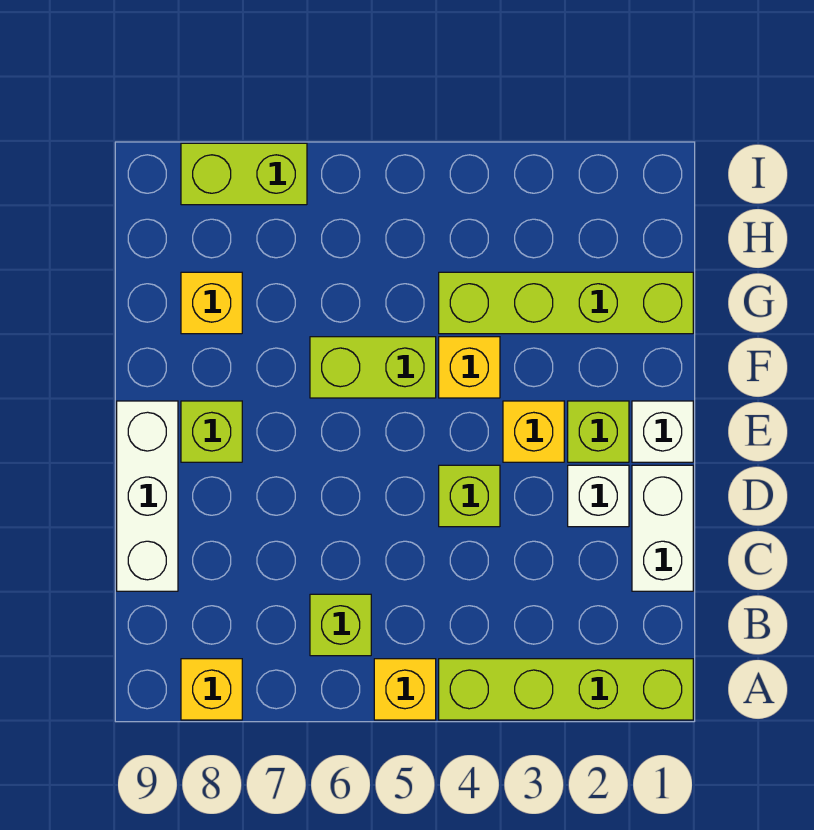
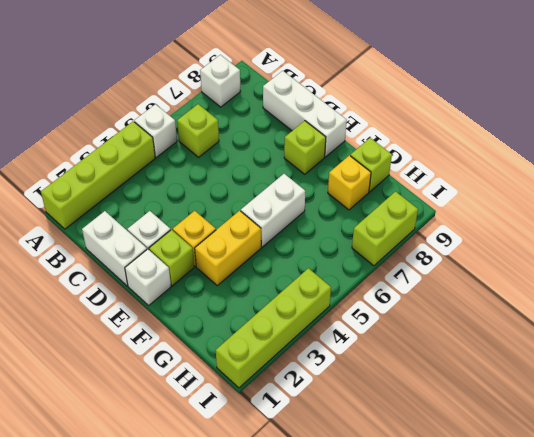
yellow brick A5 level 1 -> white brick A5 level 1
yellow brick A8 level 1 -> white brick A8 level 1
lime brick D4 level 1 -> lime brick G9 level 1
yellow brick F4 level 1 -> yellow brick F3:F4 level 1
lime brick F5:F6 level 1 -> white brick F5:F6 level 1
lime brick G1:G4 level 1 -> lime brick I1:I4 level 1

